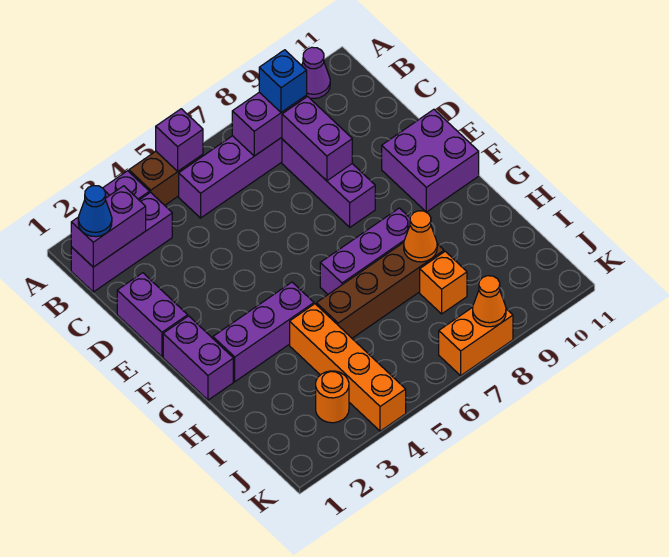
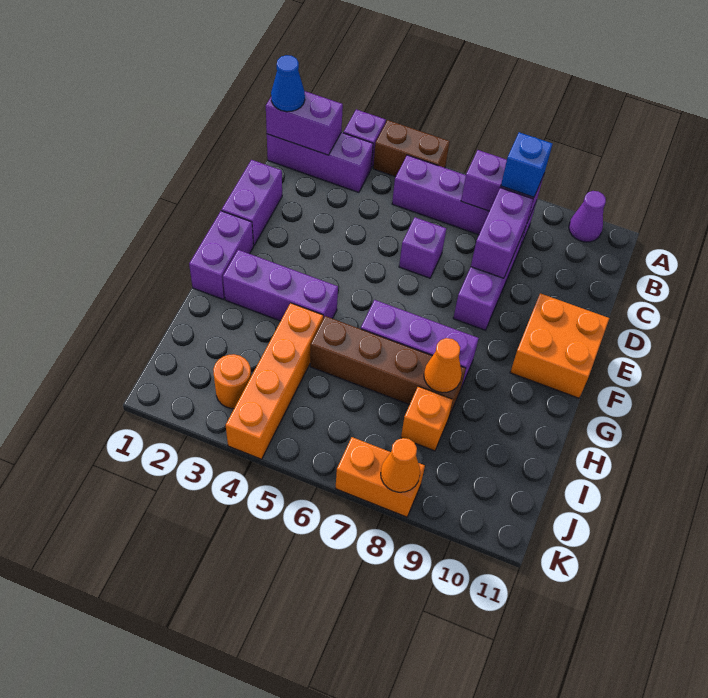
purple brick A5 level 2 -> purple brick D6 level 1
purple brick E10:F11 level 1 -> orange brick E10:F11 level 1

